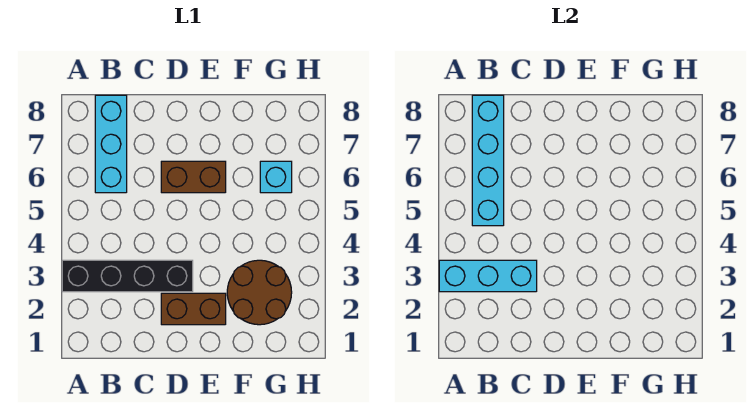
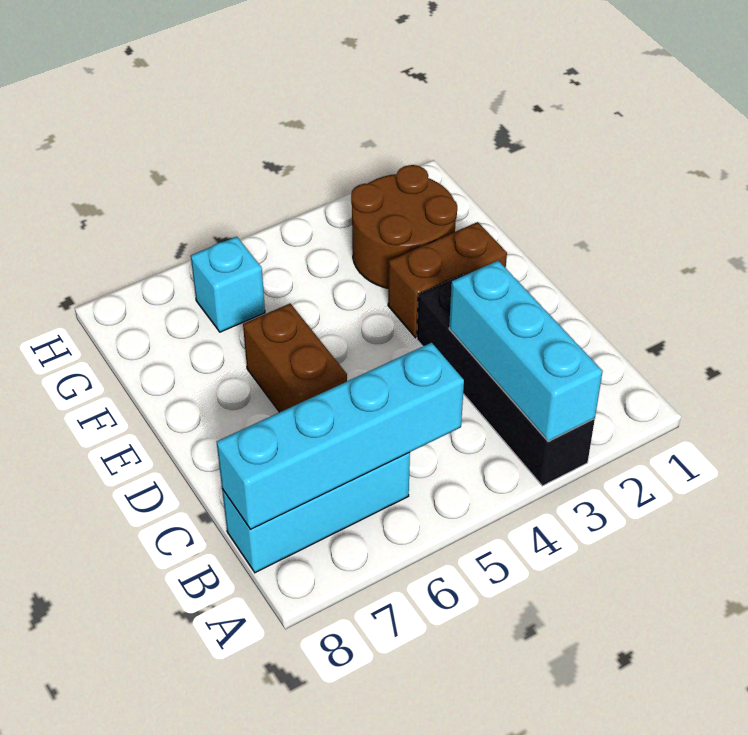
brown brick D2:E2 level 1 -> brown brick E2:E3 level 1

